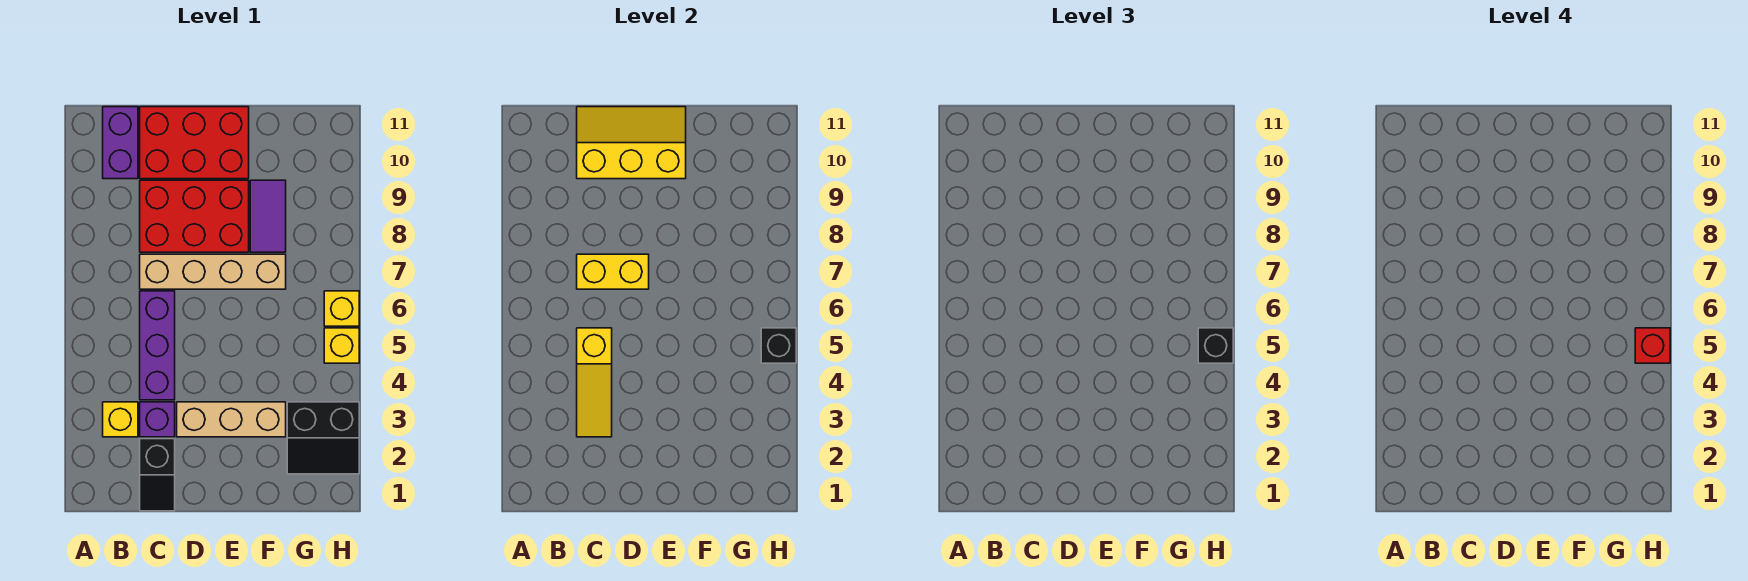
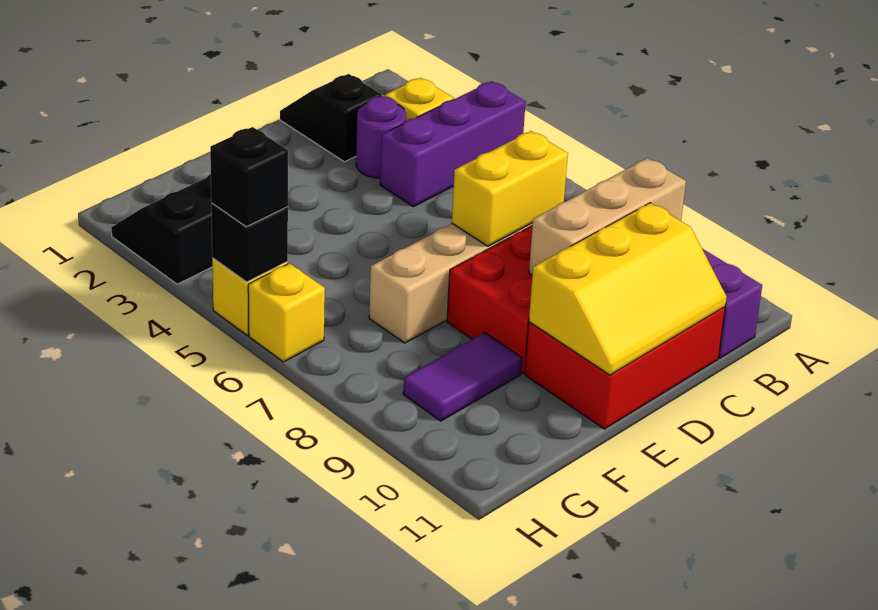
purple brick C3 level 1 -> purple round brick C3 level 1
yellow slope C3:C5 level 2 top 5 -> none
purple brick C4:C6 level 1 -> purple brick A4:C4 level 1
tan brick D3:F3 level 1 -> tan brick B9:D9 level 2
purple tile F8:F9 level 1 -> purple tile F9:G9 level 1
red brick H5 level 4 -> none

